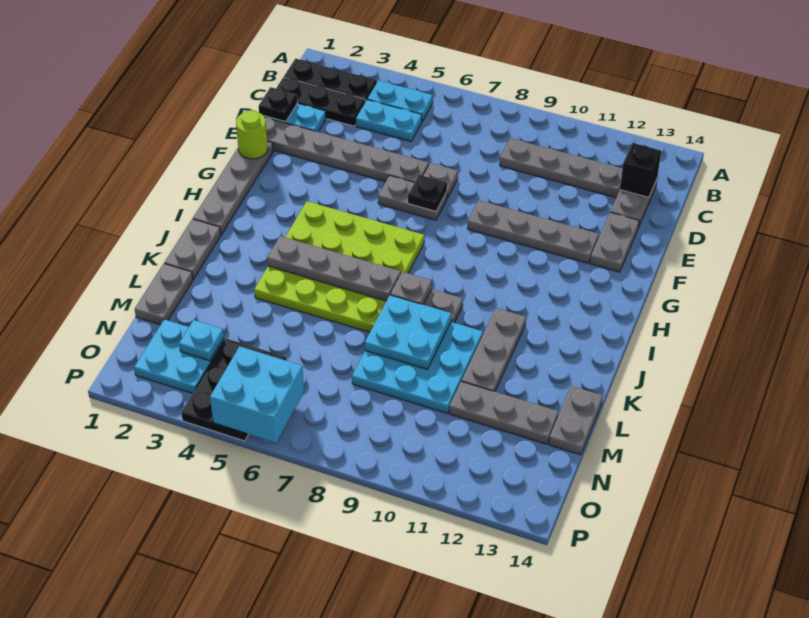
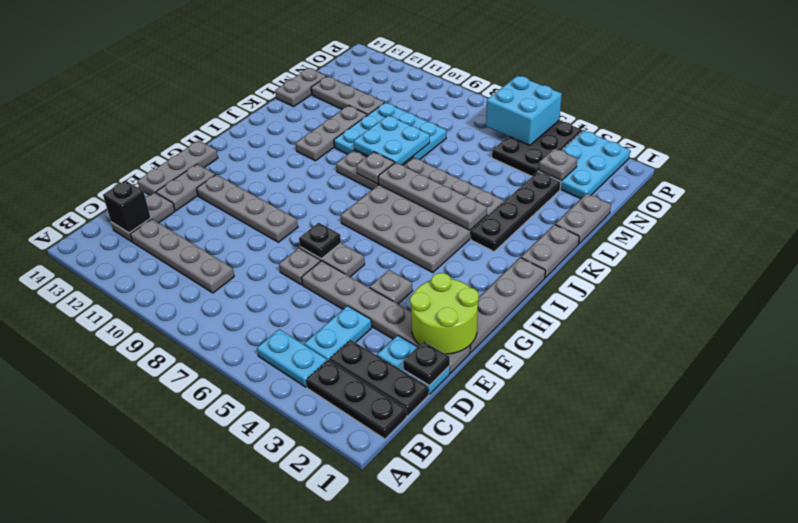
cyan plate C4:C5 level 1 -> cyan plate C4:D4 level 1
none -> grey plate E14:G14 level 1
lime round brick F1 level 2 -> lime round brick E1:F2 level 2
none -> grey plate F4 level 1
lime plate H4:K7 level 1 -> grey plate H4:K7 level 1
none -> black plate J3:M3 level 1
cyan plate N2:O3 level 1 -> cyan plate N2:P3 level 1
cyan plate N3 level 2 -> grey plate N3 level 2

